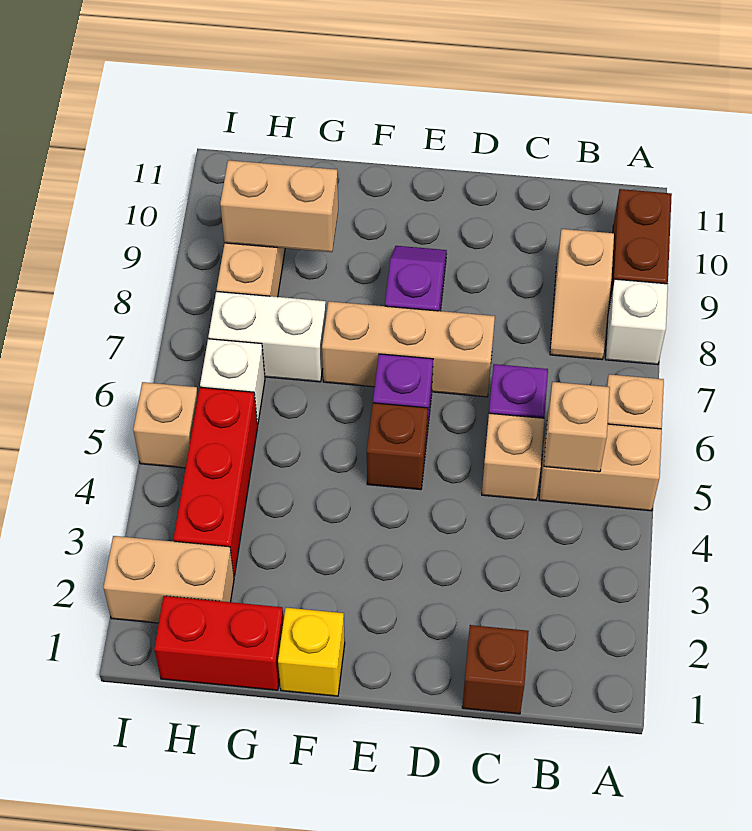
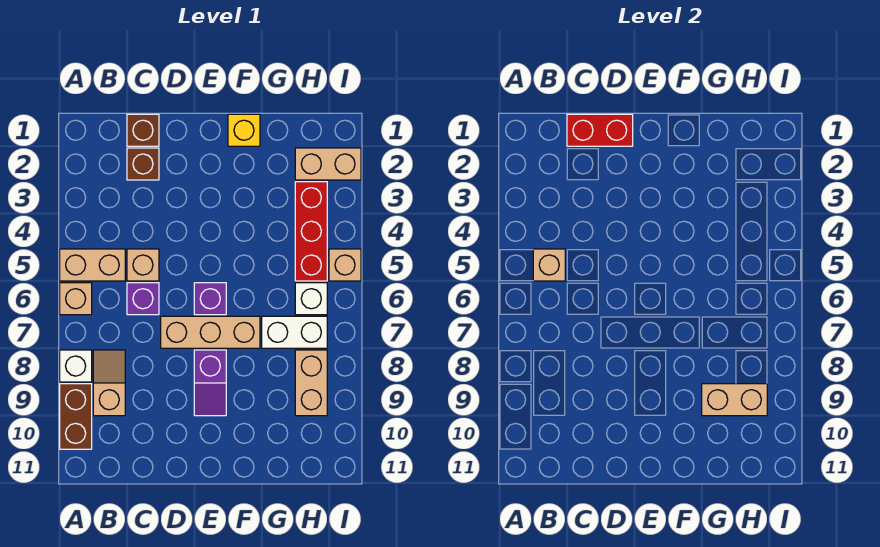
brown brick E5 level 1 -> brown brick C2 level 1
red brick G1:H1 level 1 -> red brick C1:D1 level 2

